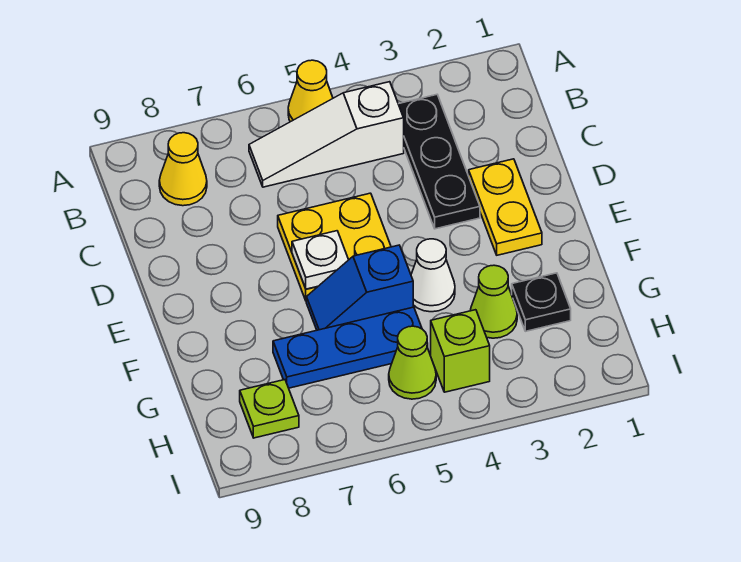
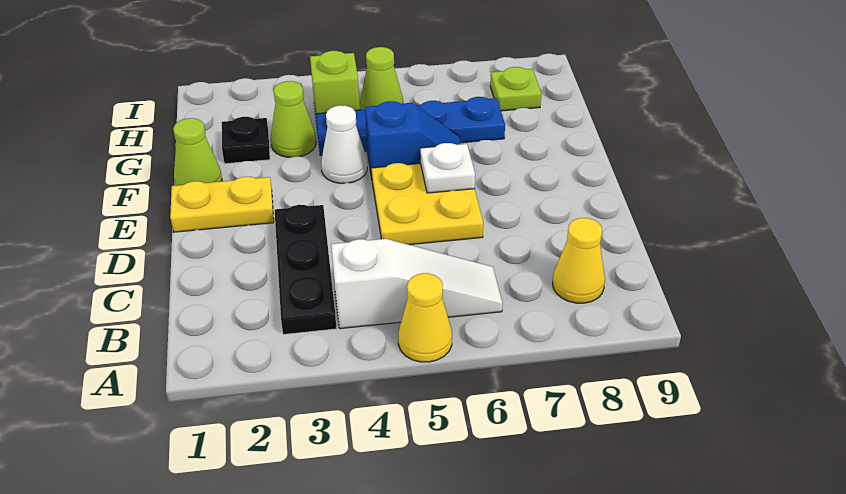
yellow plate D2:E2 level 1 -> yellow plate E1:E2 level 1
none -> lime cone F1 level 1
blue plate G5:G7 level 1 -> blue plate G4:G7 level 1

